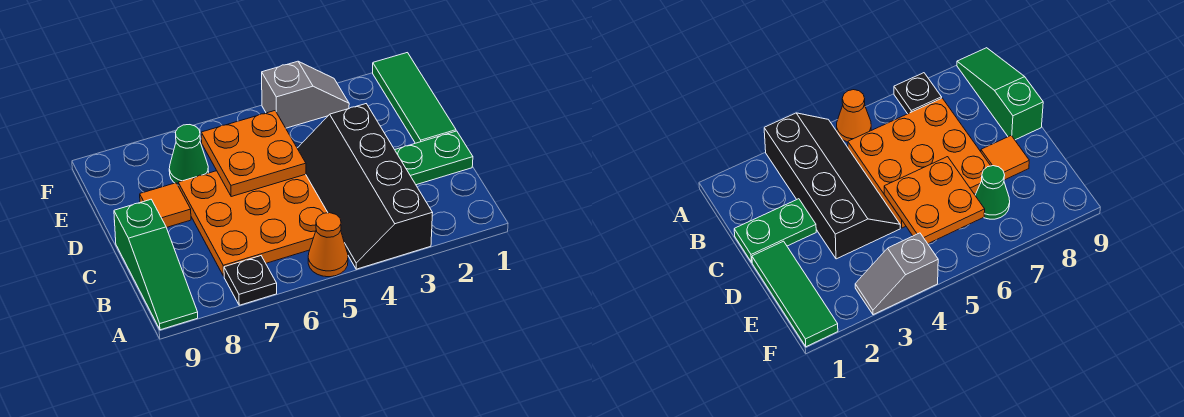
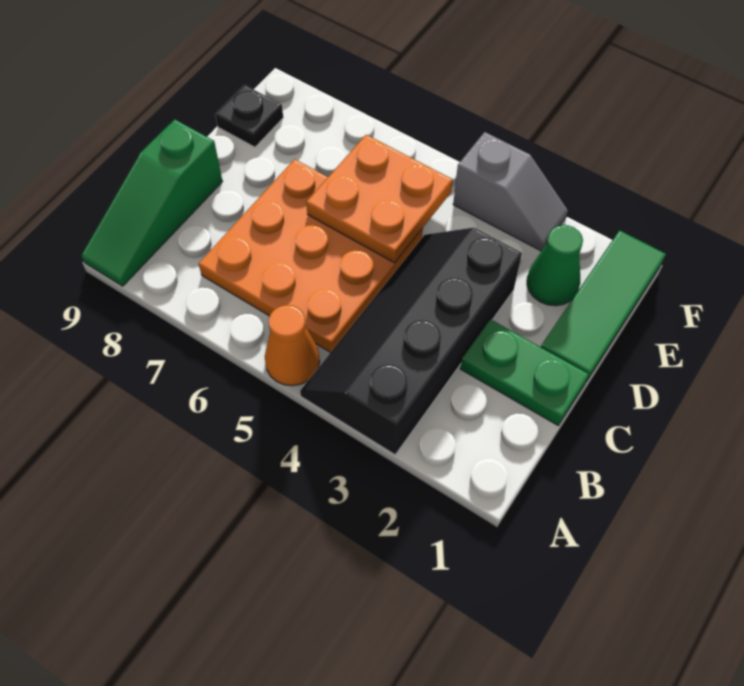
black plate A7 level 1 -> black plate E9 level 1
orange tile D8 level 1 -> none
green cone E7 level 1 -> green cone E2 level 1

